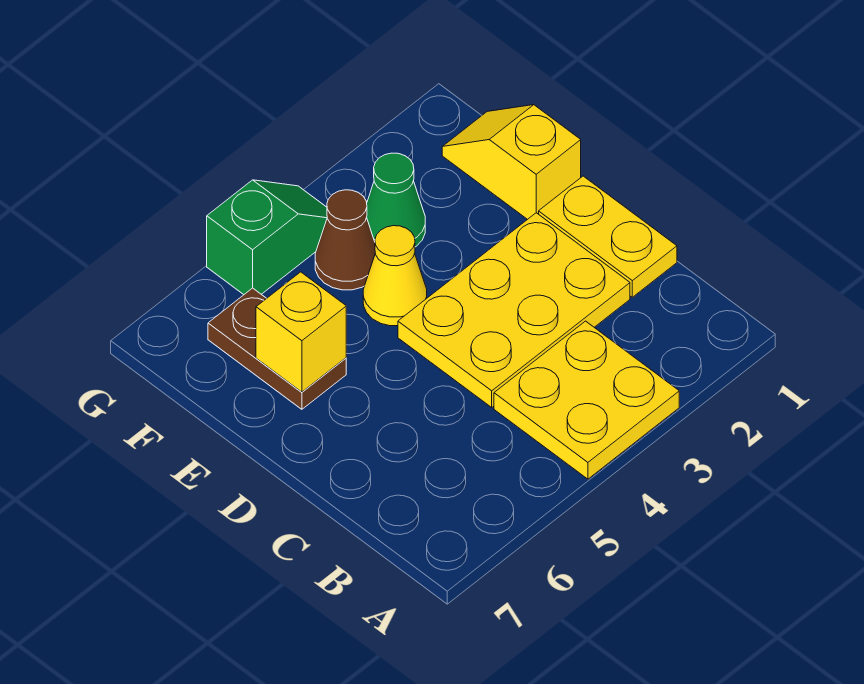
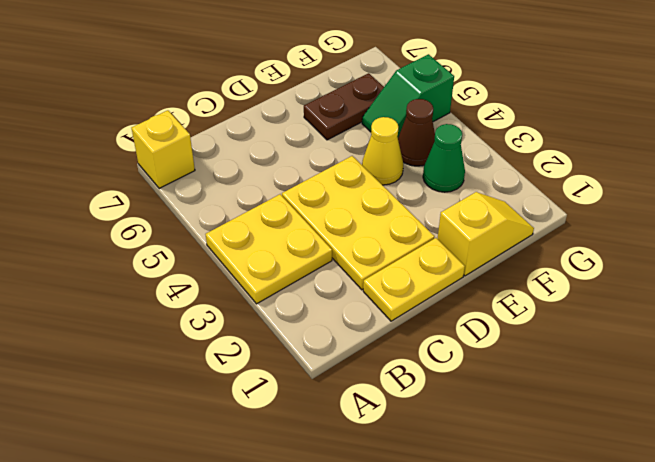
yellow brick E6 level 2 -> yellow brick A7 level 1
green slope G4:G5 level 1 top 5 -> green slope F5:G5 level 1 top G

